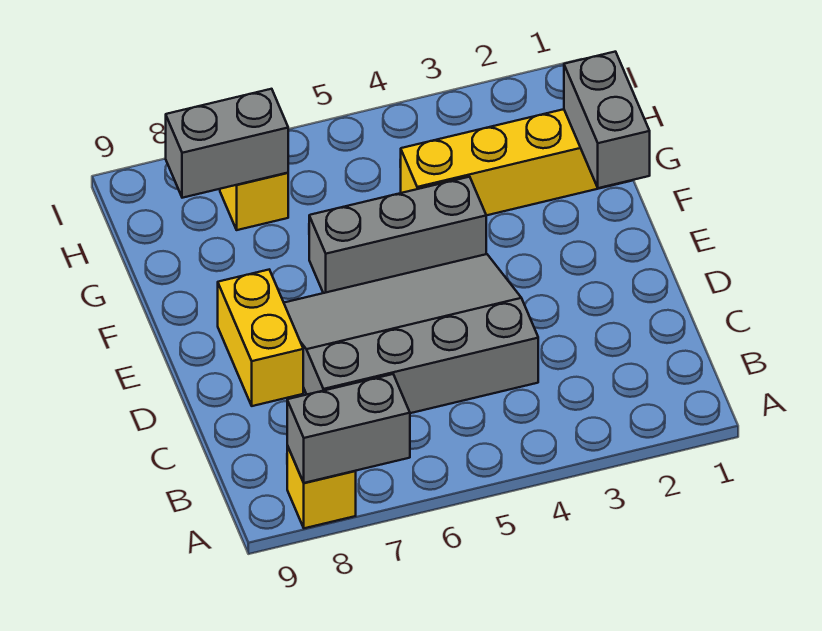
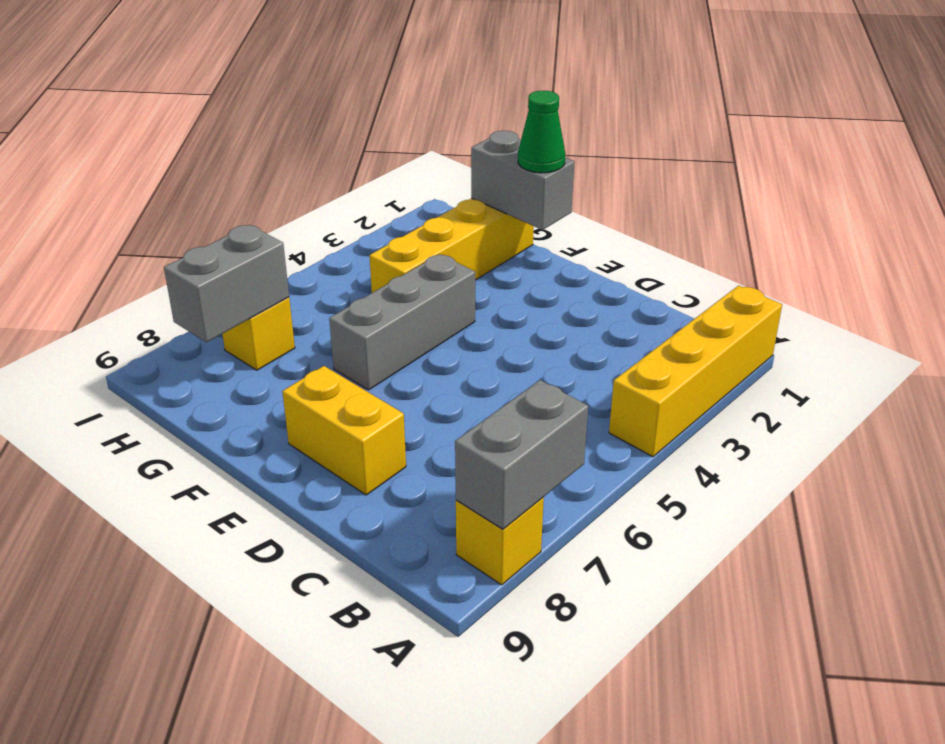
none -> yellow brick A1:A4 level 1
grey slope C4:E7 level 1 top C -> none
none -> green cone F1 level 3

